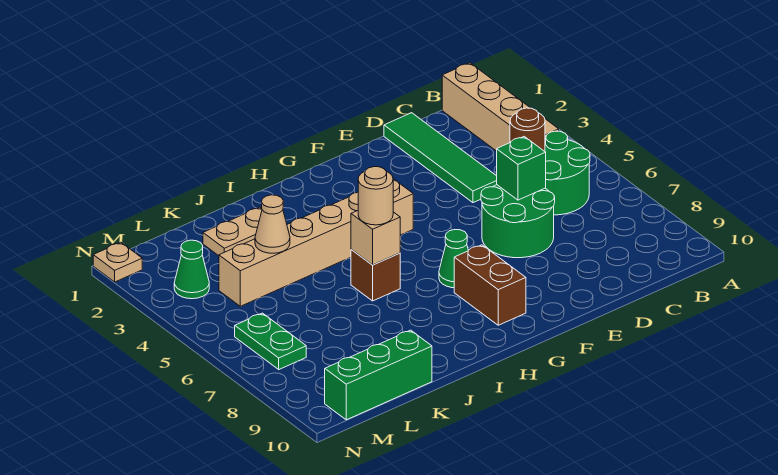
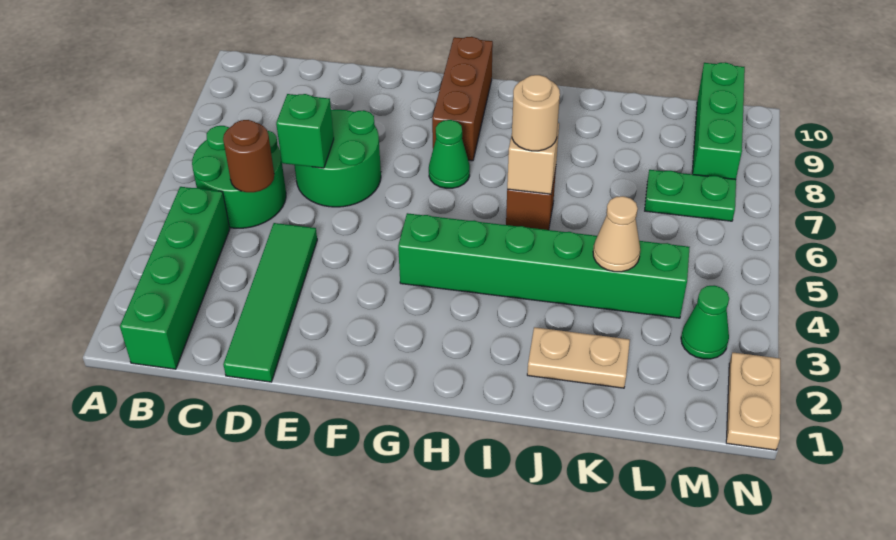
tan brick B1:B4 level 1 -> green brick B1:B4 level 1
tan brick G4:L4 level 1 -> green brick G4:L4 level 1
brown brick G8:G9 level 1 -> brown brick G8:G10 level 1
green brick K10:M10 level 1 -> green brick M8:M10 level 1
green plate M6:M7 level 1 -> green plate L7:M7 level 1
tan plate N1 level 1 -> tan plate N1:N2 level 1

